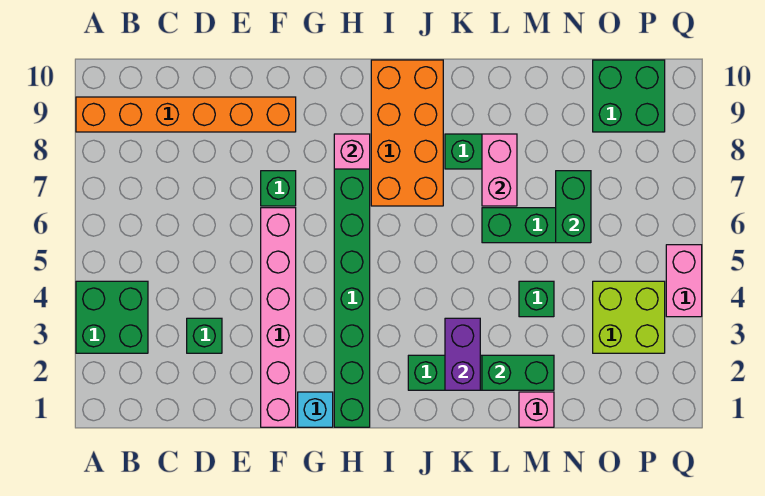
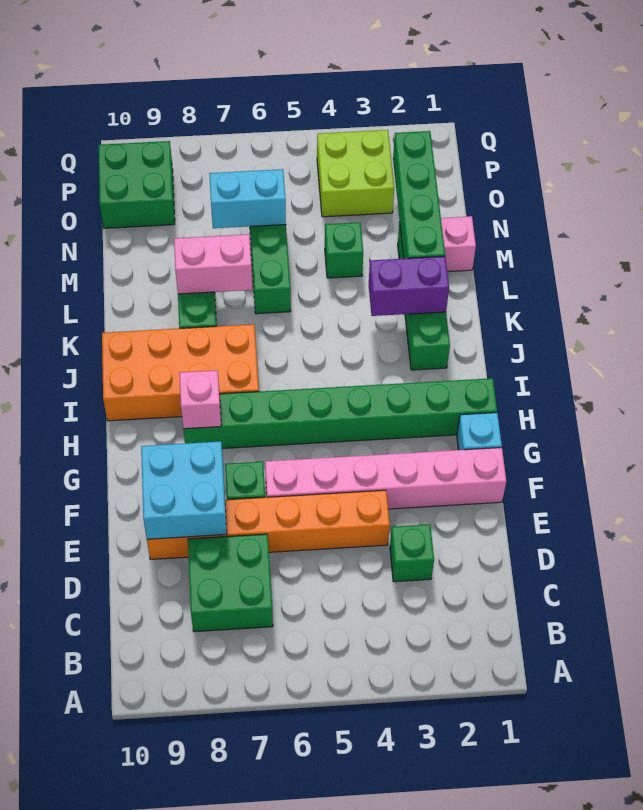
green brick A3:B4 level 1 -> green brick C7:D8 level 1
orange brick A9:F9 level 1 -> orange brick E4:E9 level 1
none -> cyan brick E8:F9 level 2
green brick L2:M2 level 2 -> green brick L2:O2 level 2
green brick N6:N7 level 2 -> cyan brick N6:N7 level 2
pink brick Q4:Q5 level 1 -> none

